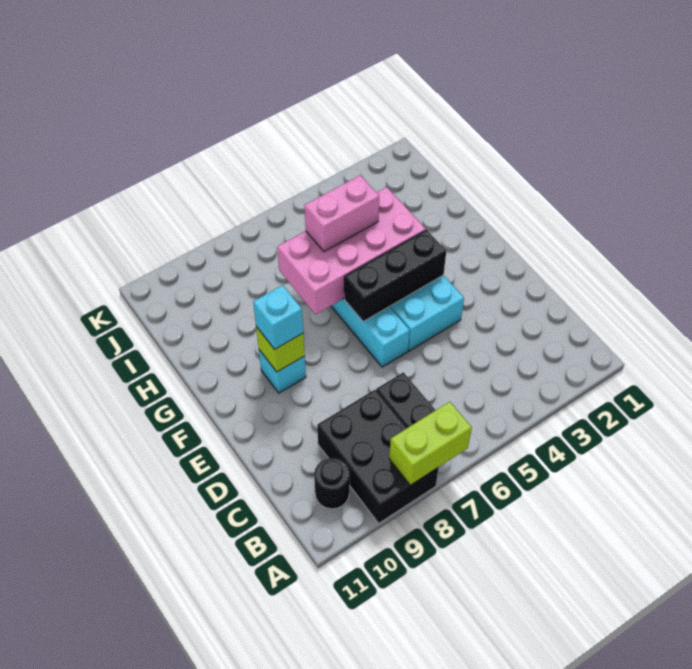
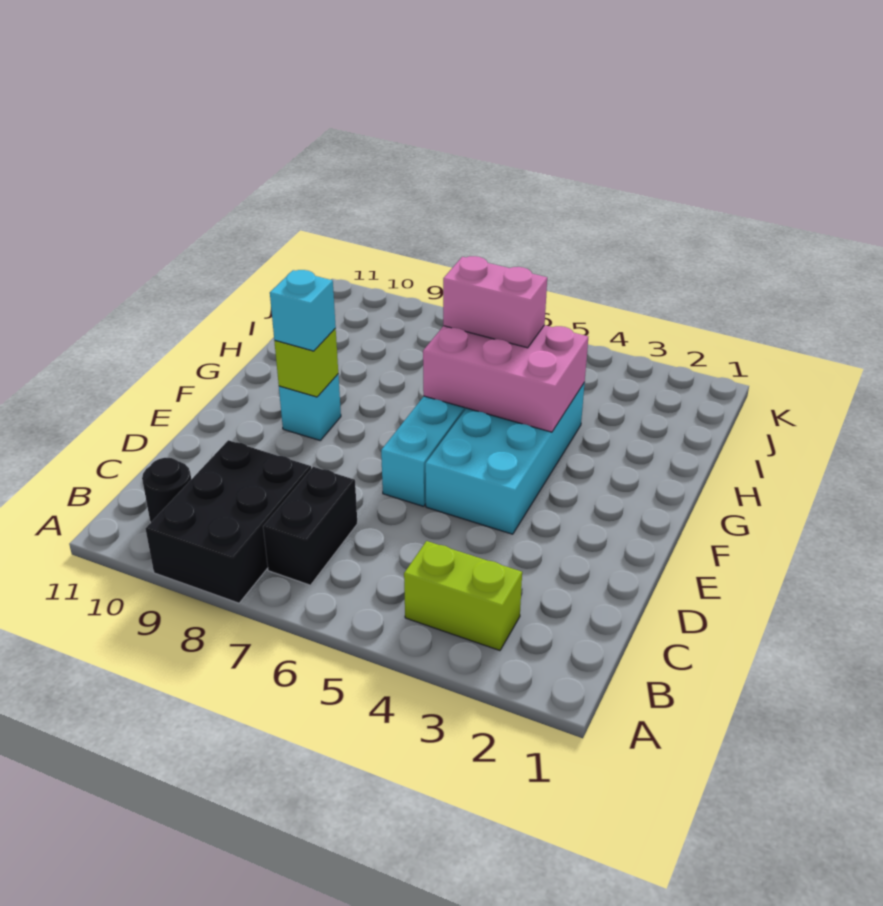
lime brick A7:A8 level 2 -> lime brick B3:B4 level 1
black brick F4:F6 level 2 -> none
pink brick G4:H7 level 2 -> pink brick G4:H6 level 2

